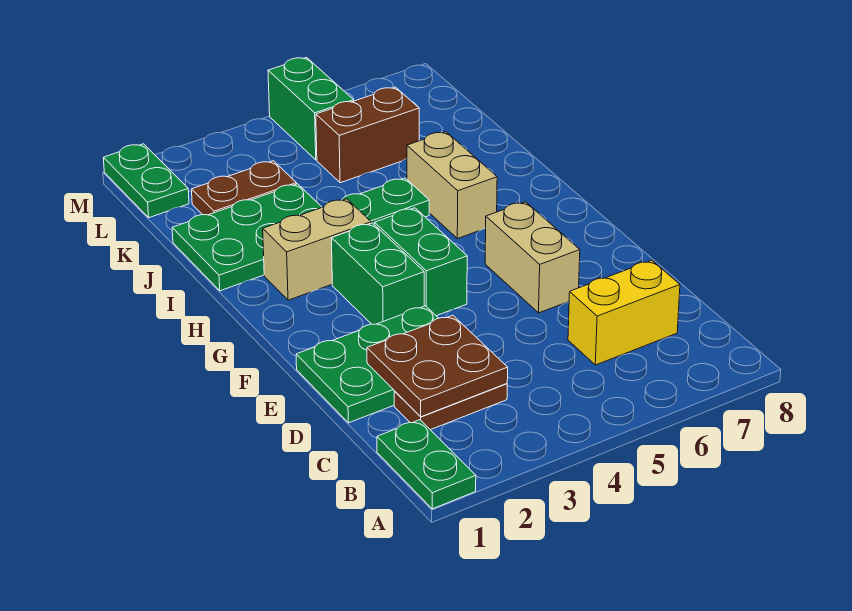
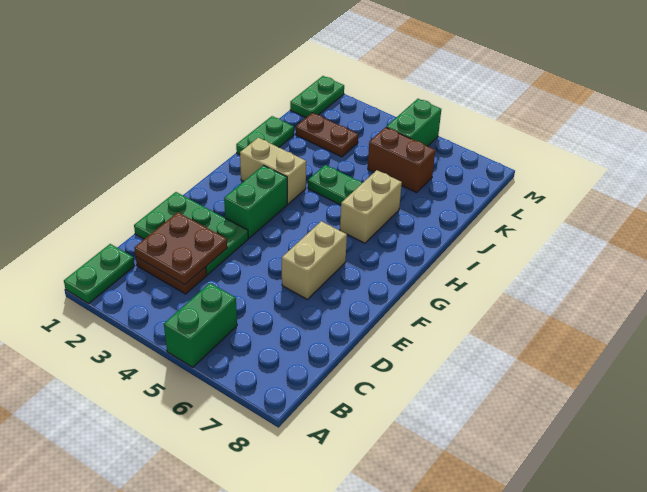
yellow brick C6:C7 level 1 -> none
green brick F4:G4 level 1 -> green brick A5:B5 level 1
green plate I1:J3 level 1 -> green plate I1:J1 level 1

